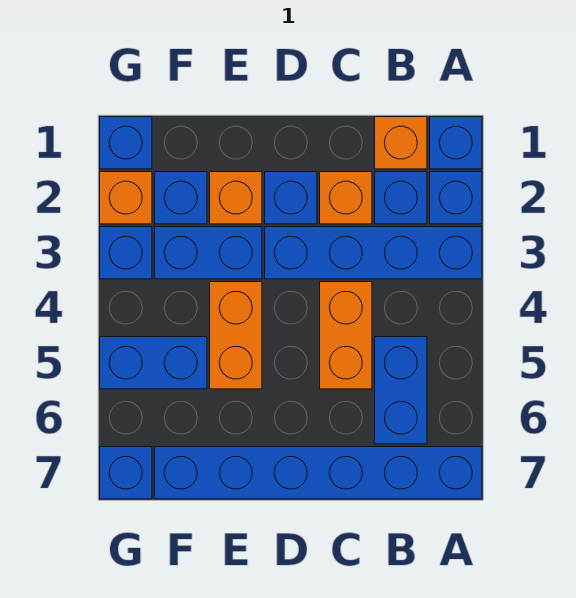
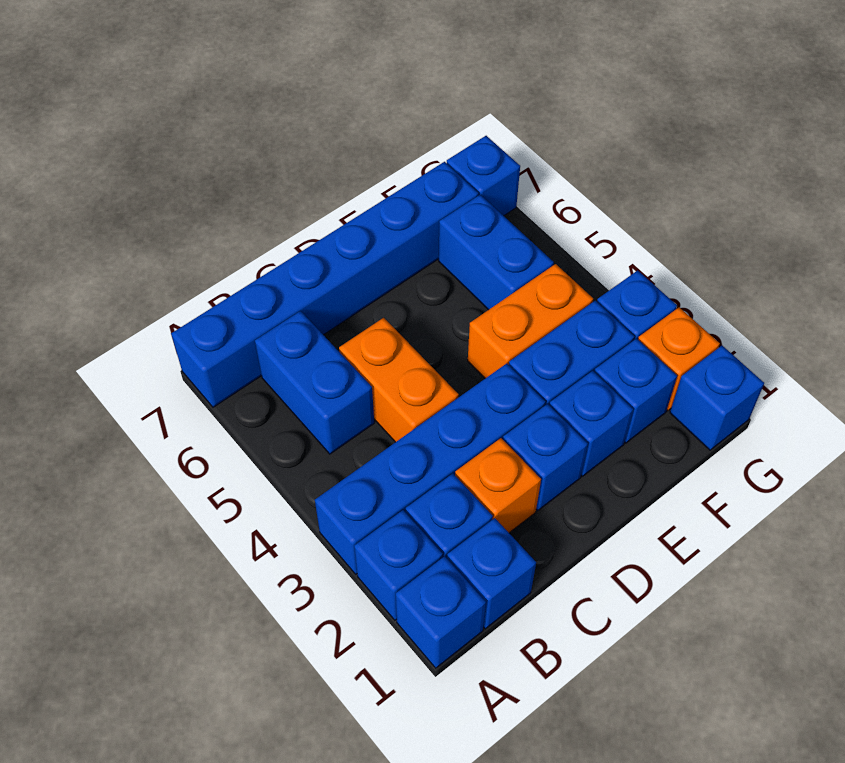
orange brick B1 level 1 -> blue brick B1 level 1
orange brick E2 level 1 -> blue brick E2 level 1
orange brick E4:E5 level 1 -> orange brick E4:F4 level 1
blue brick F5:G5 level 1 -> blue brick F5:F6 level 1

